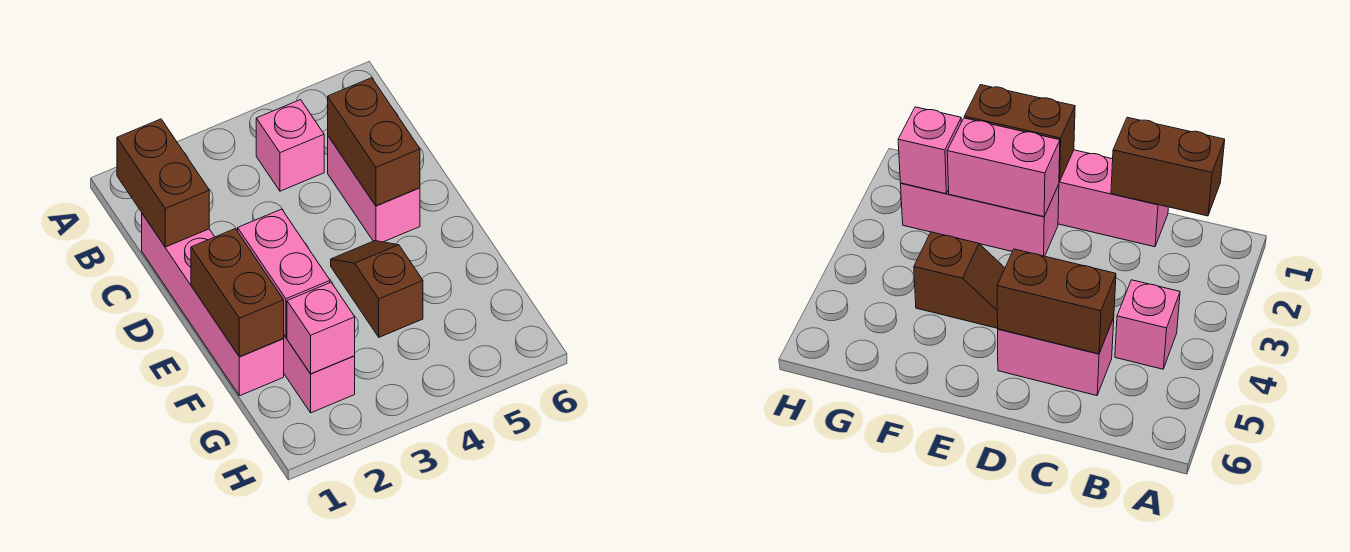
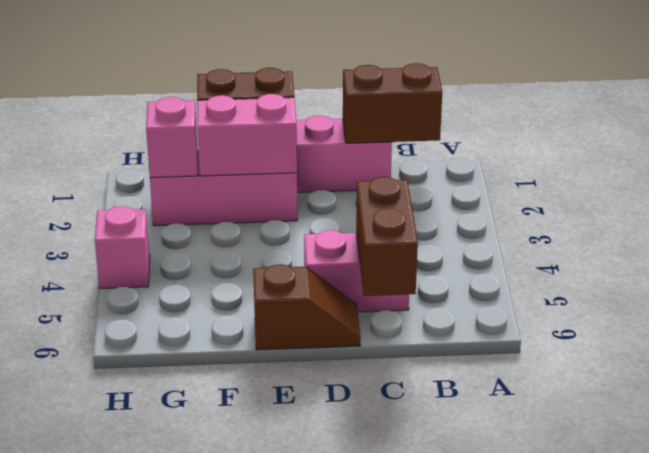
pink brick B4 level 1 -> pink brick H4 level 1
brown brick C5:D5 level 2 -> brown brick C5:C6 level 2
brown slope E4:F4 level 1 top F -> brown slope D6:E6 level 1 top E

